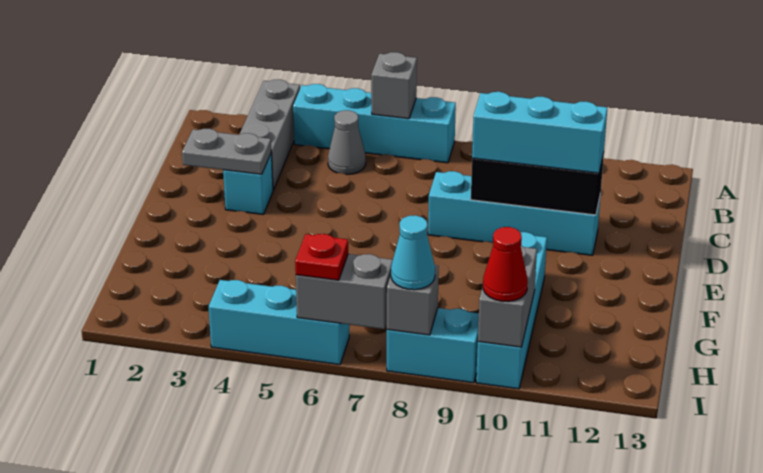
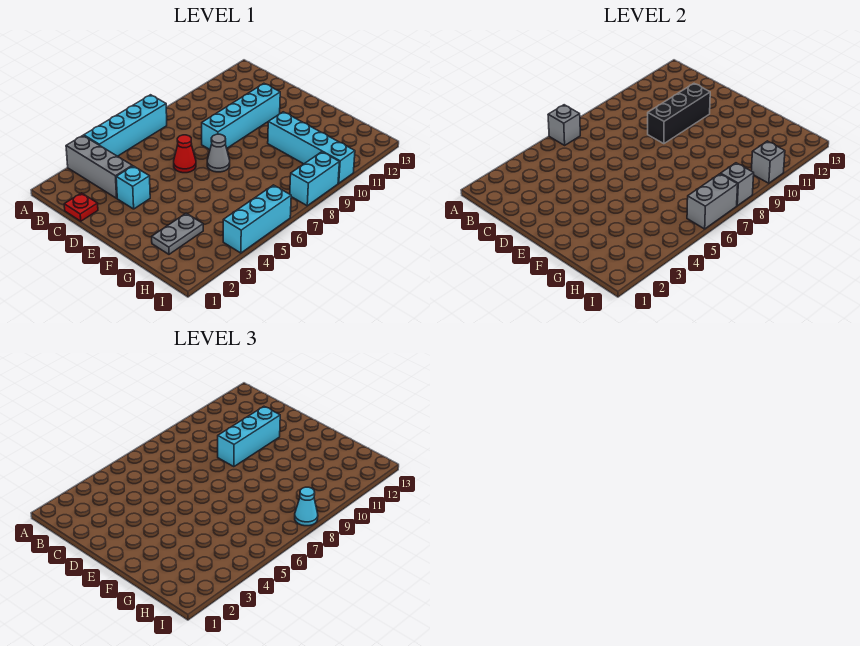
grey cone B5 level 1 -> grey cone E7 level 1
grey plate D2:D3 level 2 -> grey plate G2:G3 level 1
grey brick H10:I10 level 2 -> grey brick I10 level 2
red plate I6 level 3 -> red plate C1 level 1
red cone I10 level 3 -> red cone D6 level 1

